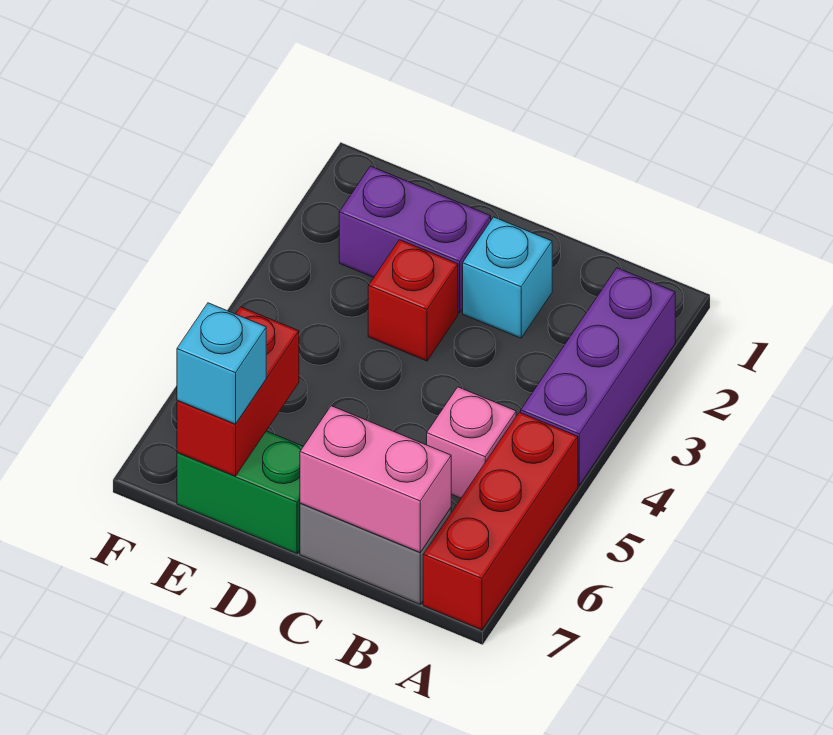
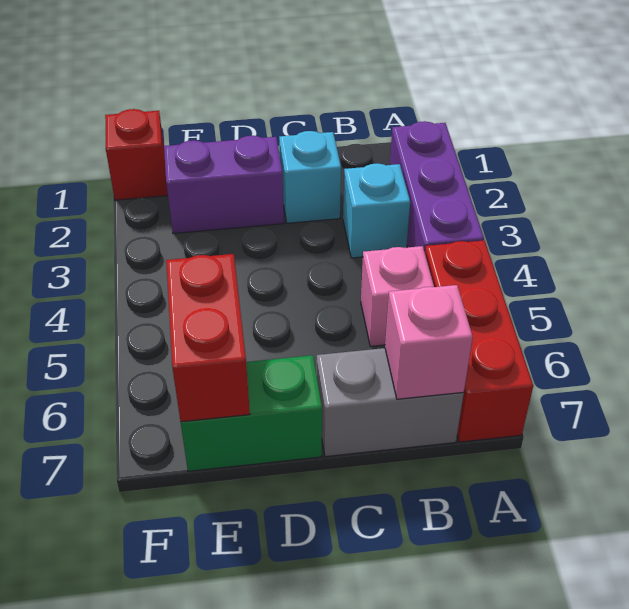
pink brick B7:C7 level 2 -> pink brick B7 level 2
red brick D3 level 1 -> red brick F1 level 1
cyan brick E7 level 3 -> cyan brick B3 level 1

